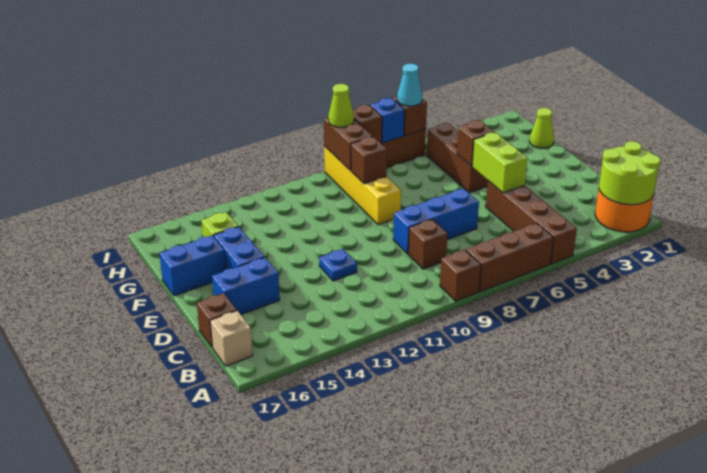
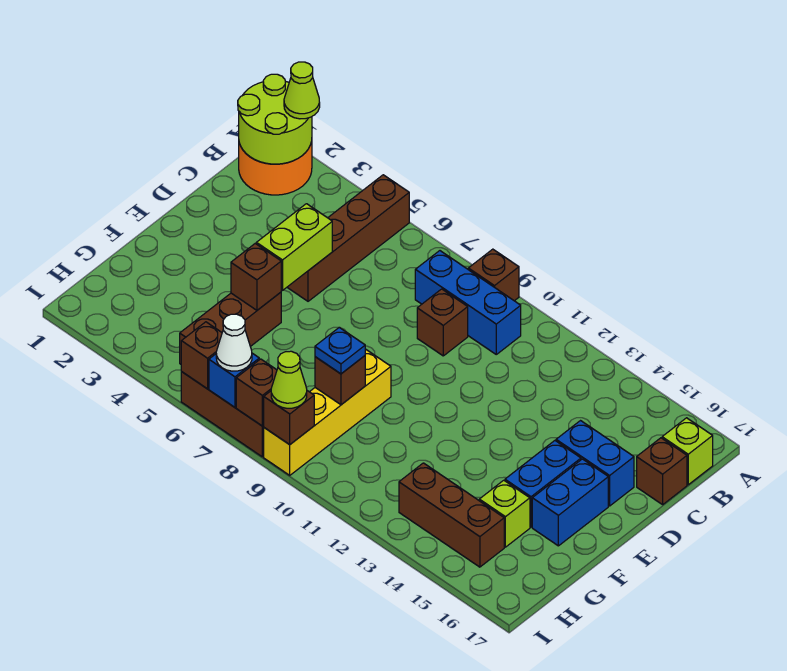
brown brick A6:A8 level 1 -> brown brick H13:H15 level 1
tan brick B17 level 1 -> lime brick B17 level 1
blue brick D7:D9 level 1 -> blue brick B8:B10 level 1
blue plate D12 level 1 -> blue plate G9 level 3
blue brick F16:F17 level 1 -> blue brick E16:F16 level 1
lime cone G1 level 1 -> lime cone A2 level 3
brown brick H9:I9 level 2 -> brown brick I9 level 2
cyan cone I6 level 3 -> none
none -> white cone I7 level 3

